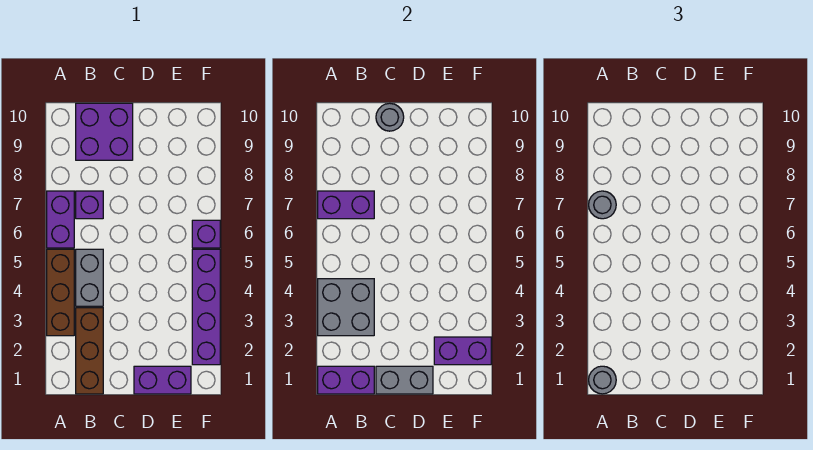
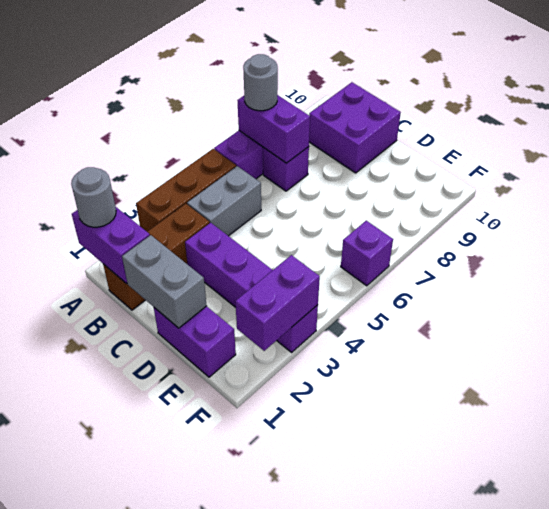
grey brick A3:B4 level 2 -> none
grey round brick C10 level 2 -> none
purple brick E2:F2 level 2 -> purple brick F2:F3 level 2
purple brick F2:F5 level 1 -> purple brick C3:F3 level 1

